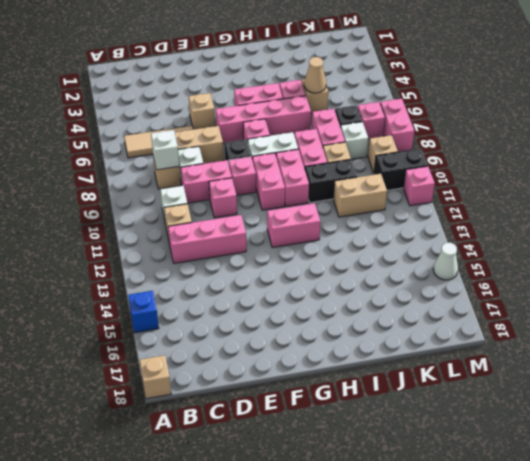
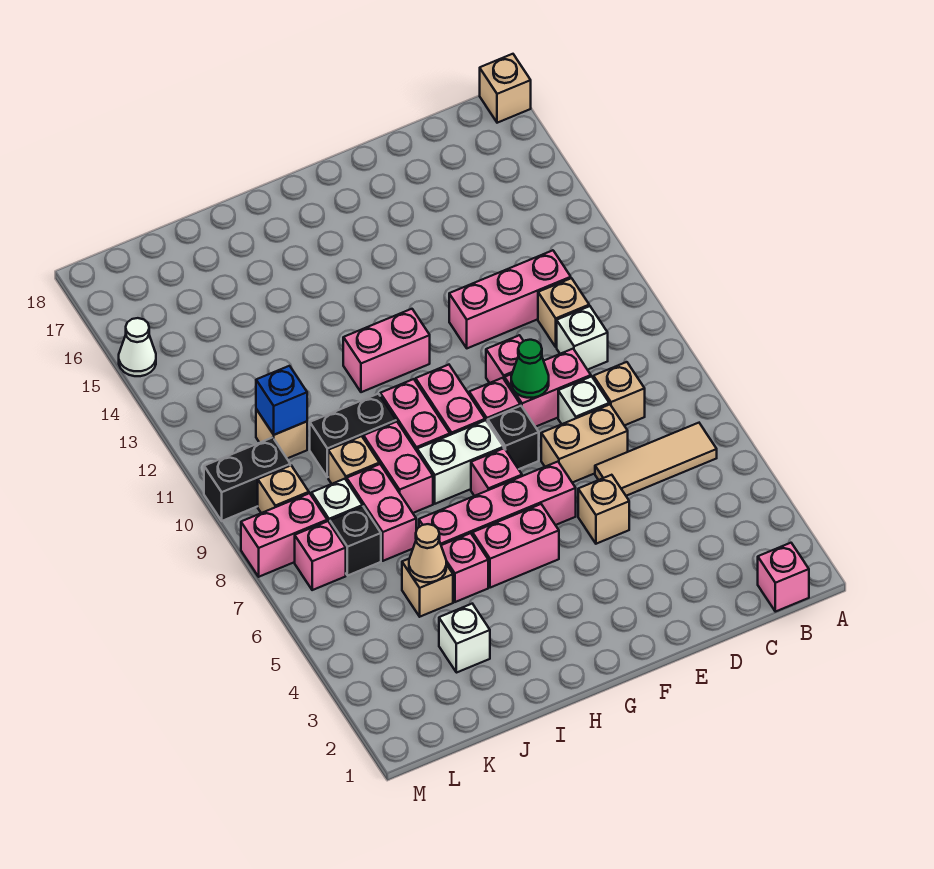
blue brick A15 level 1 -> blue brick K11 level 2
white brick C8 level 2 -> white brick J3 level 1
none -> green cone E9 level 2
tan brick J11:K11 level 1 -> tan brick K11 level 1
pink brick M7:M8 level 1 -> pink brick L8:M8 level 1
pink brick M11 level 1 -> pink brick B1 level 1

